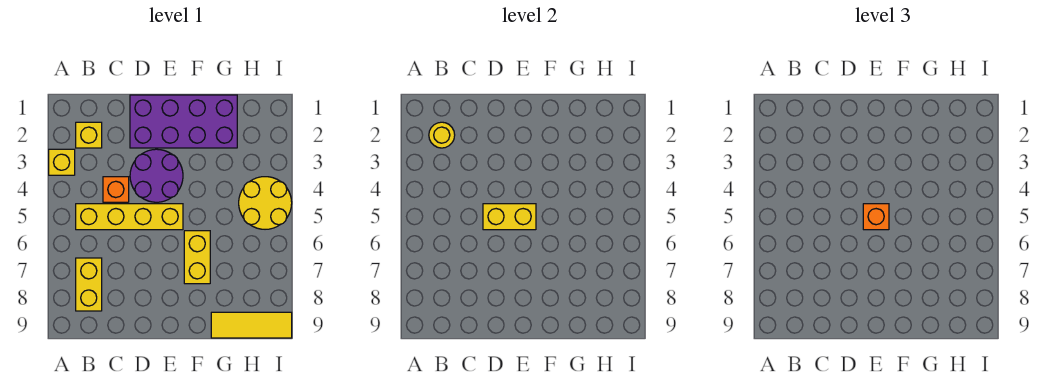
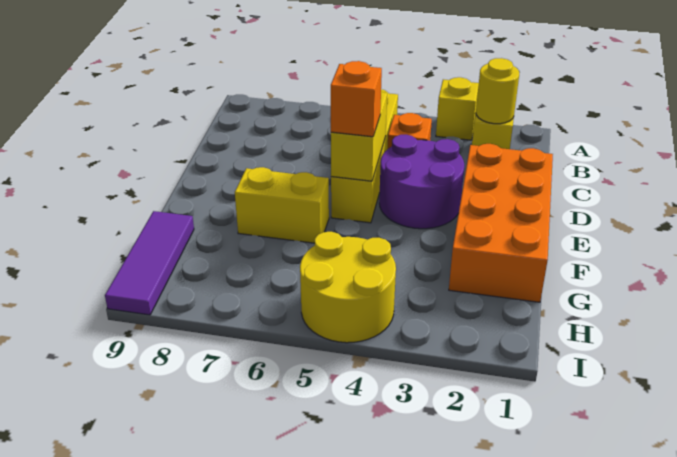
yellow brick B7:B8 level 1 -> none
purple brick D1:G2 level 1 -> orange brick D1:G2 level 1
yellow tile G9:I9 level 1 -> purple tile G9:I9 level 1

